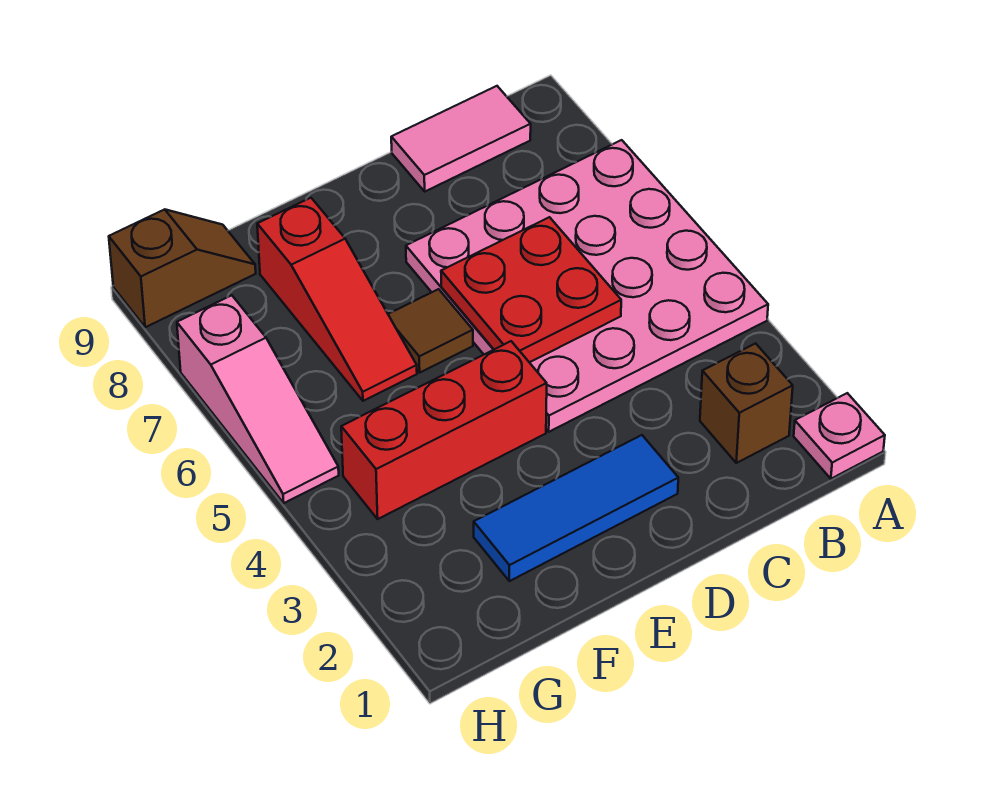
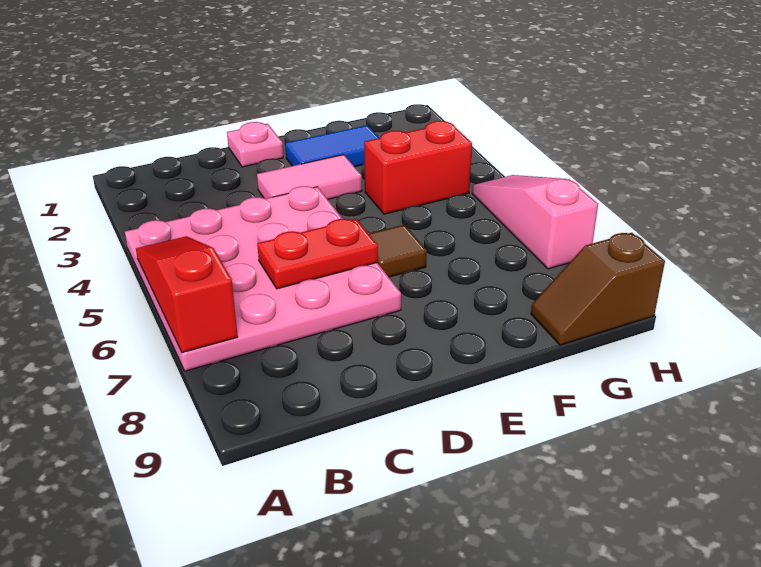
pink plate A1 level 1 -> pink plate D1 level 1
brown brick B2 level 1 -> none
pink tile B9:C9 level 1 -> pink tile D3:E3 level 1
red plate C5:D6 level 2 -> red plate C6:D6 level 2
blue tile D2:F2 level 1 -> blue tile E2:F2 level 1
red brick E4:G4 level 1 -> red brick F4:G4 level 1
red slope F6:F8 level 1 top 8 -> red slope A5:A7 level 2 top 7

